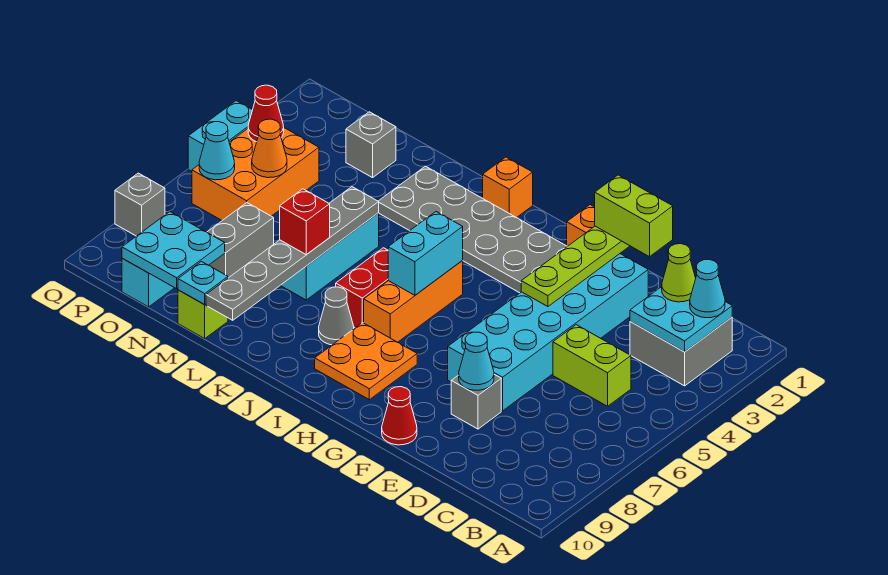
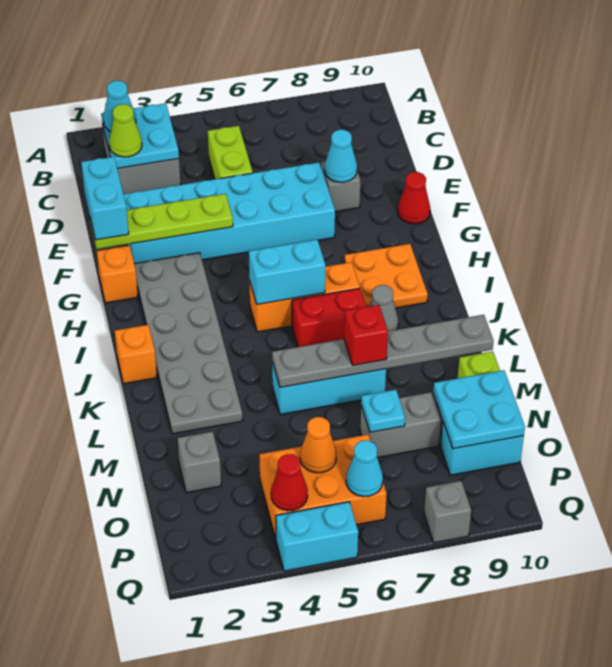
lime brick E1:F1 level 3 -> cyan brick E1:F1 level 3
cyan plate M10 level 2 -> cyan plate N7 level 2

